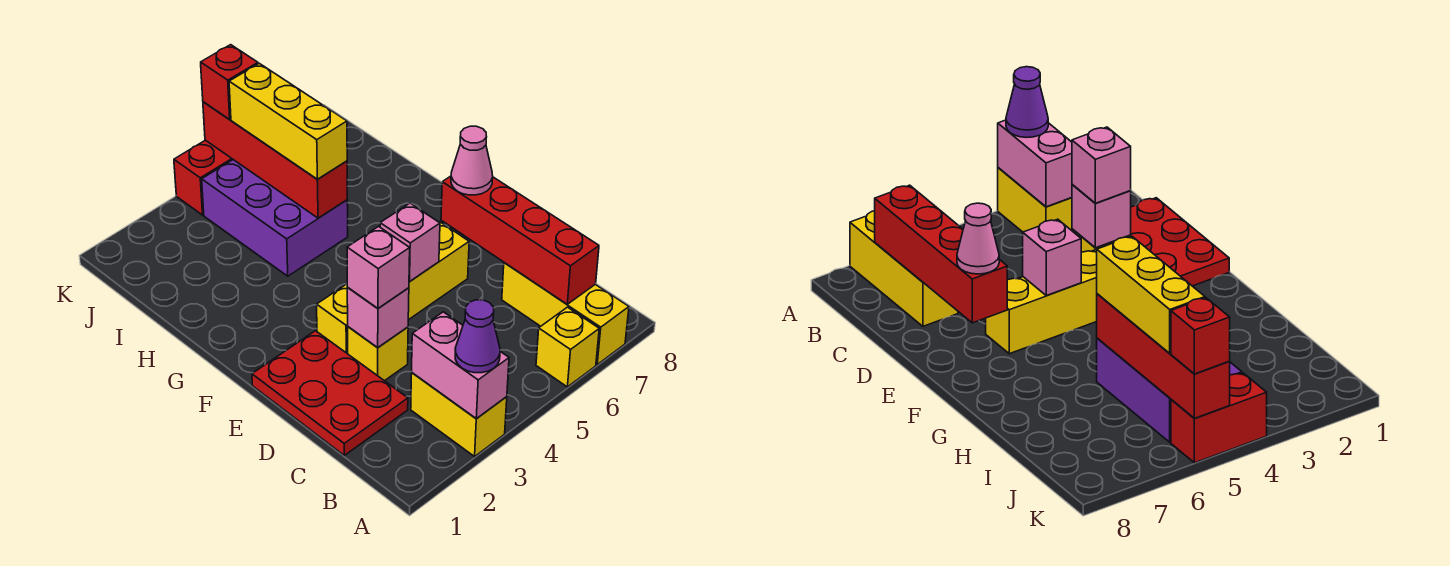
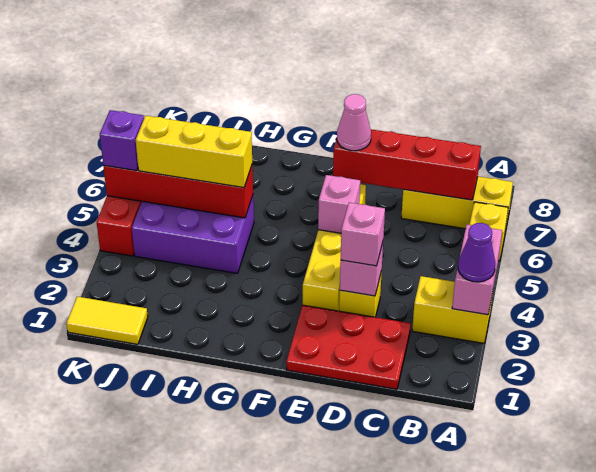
pink brick A3:B3 level 2 -> pink brick A3:A4 level 2
none -> yellow tile J1:K1 level 1
red brick K5 level 3 -> purple brick K5 level 3

